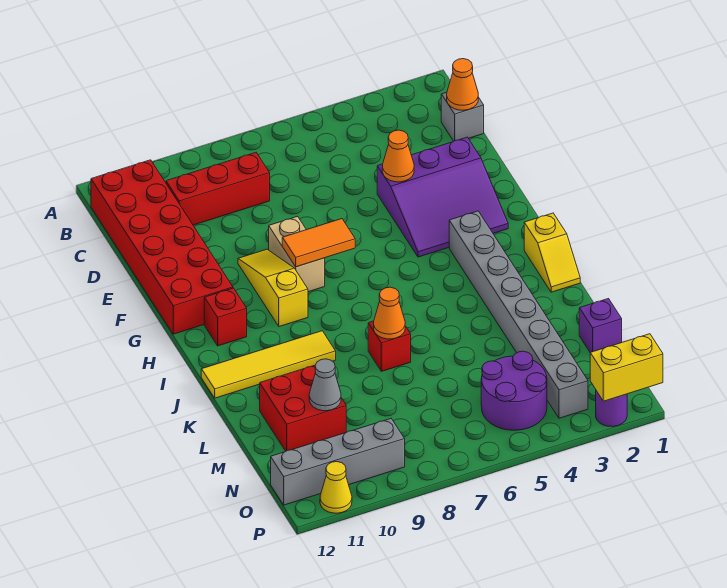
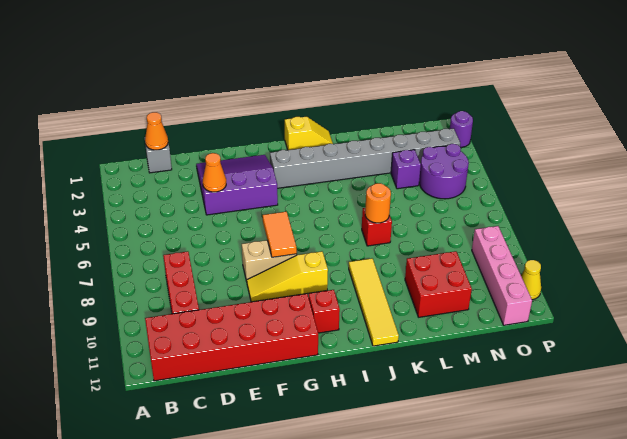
purple slope E2:G4 level 1 top E -> purple slope E2:G4 level 1 top 4
orange cone K7 level 2 -> orange round brick K7 level 2
purple brick M1 level 1 -> purple brick M4 level 1
grey cone M10 level 2 -> none
grey brick O9:O12 level 1 -> pink brick O9:O12 level 1
yellow brick P1:P2 level 2 -> none

